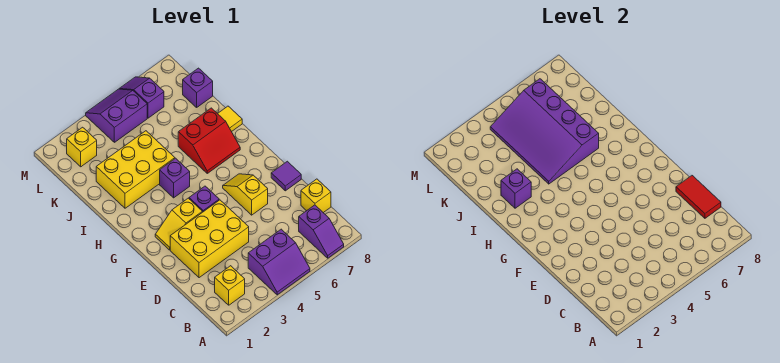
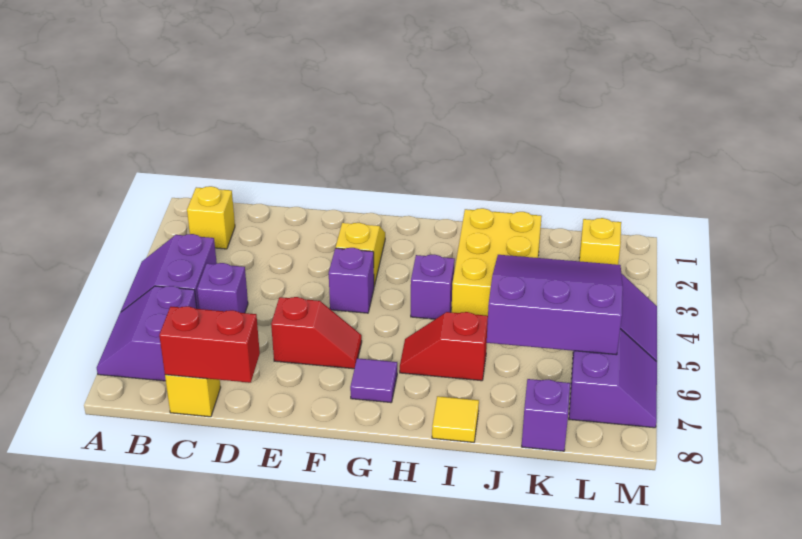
purple slope A7:B7 level 1 top B -> purple slope A6:B7 level 1 top B
red tile C8:D8 level 2 -> red brick C8:D8 level 2
yellow brick D2:E4 level 1 -> none
yellow slope E6:F6 level 1 top E -> red slope E6:F6 level 1 top E
purple tile E8 level 1 -> purple tile G7 level 1
red slope H6:I7 level 1 top I -> red slope H6:I6 level 1 top I
purple brick I2 level 2 -> purple brick C5 level 1
purple slope I4:L6 level 2 top 6 -> purple slope J4:L6 level 2 top 6
purple slope L6:M6 level 1 top L -> purple slope L6:M7 level 1 top L

